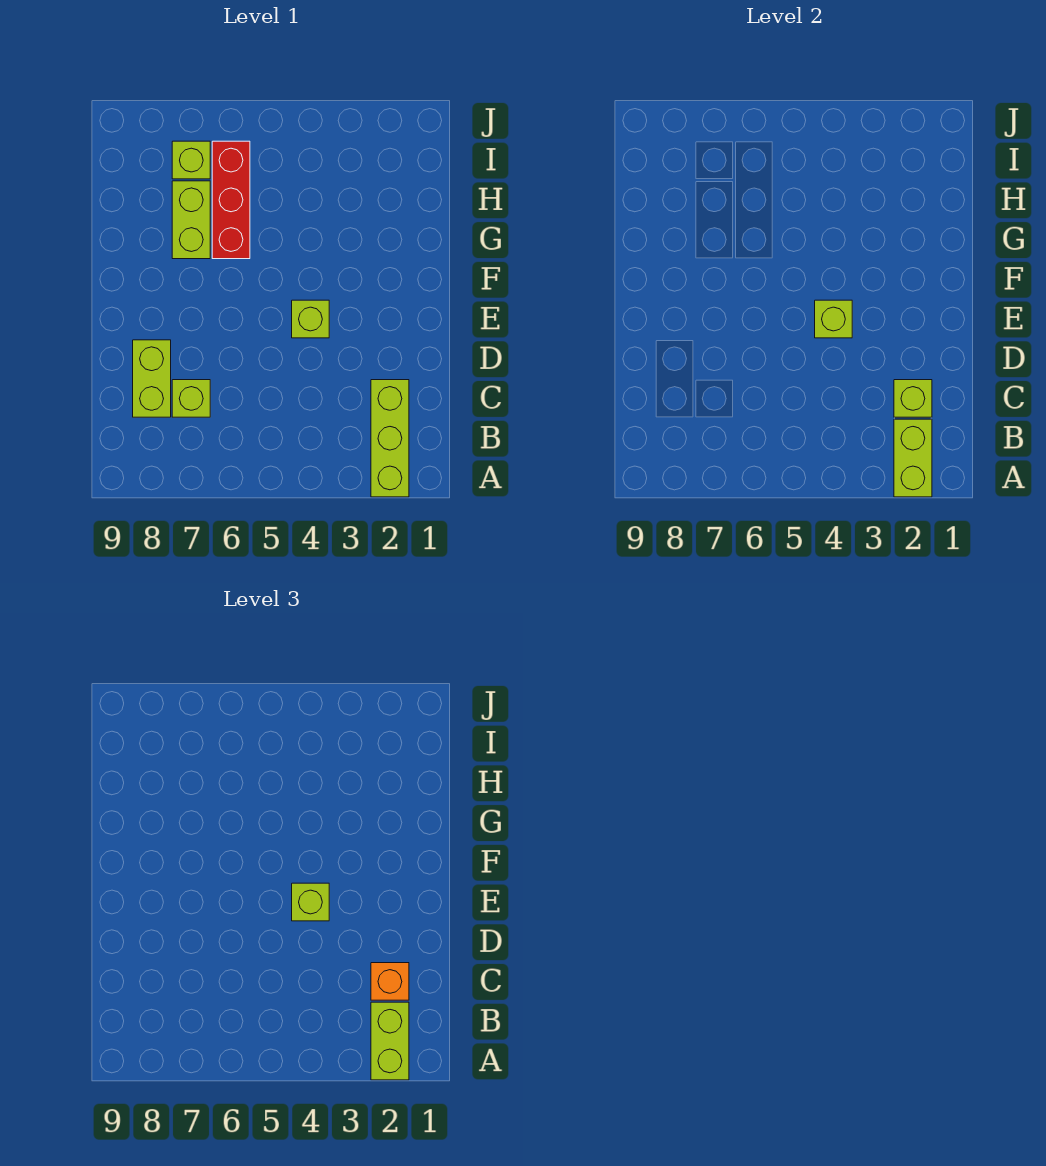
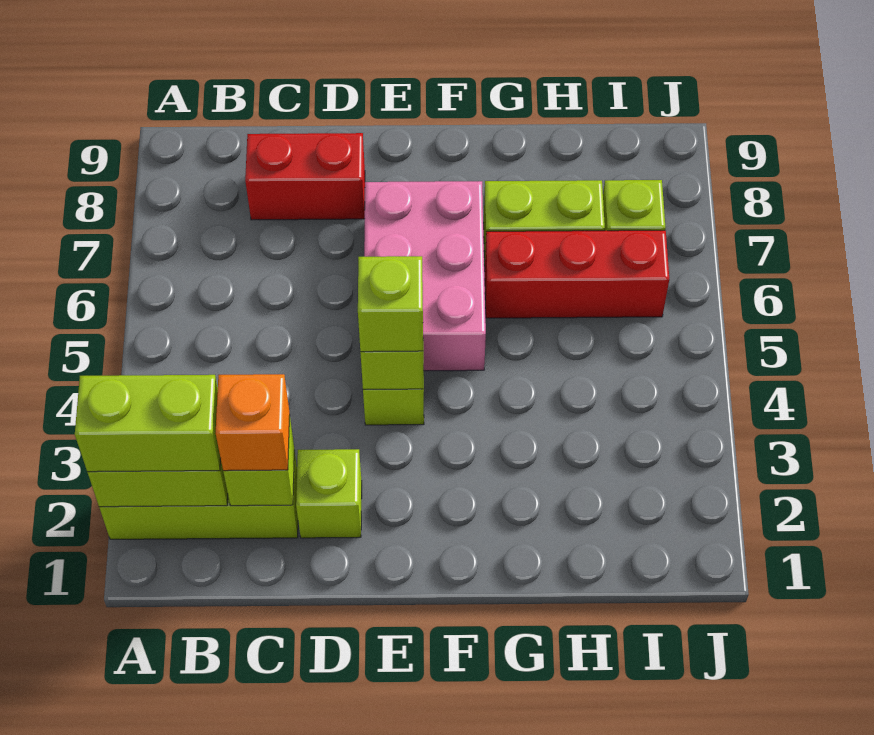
lime brick C7 level 1 -> lime brick D2 level 1
lime brick C8:D8 level 1 -> red brick C8:D8 level 1
none -> pink brick E5:F7 level 1

